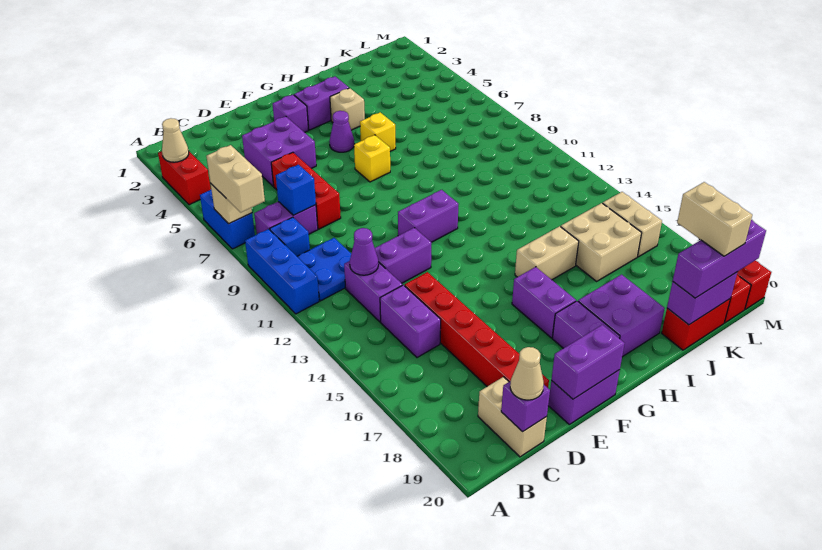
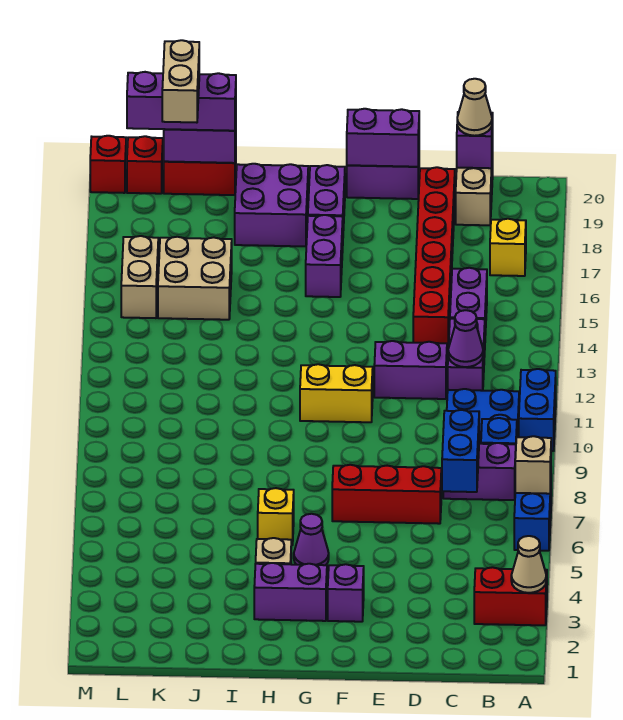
red brick A3:A4 level 1 -> red brick A3:B3 level 1
tan brick A7:A8 level 3 -> none
blue brick A9:A11 level 1 -> blue brick A10:A11 level 1
blue brick C8 level 2 -> blue brick C7:C8 level 2
purple brick D4:E5 level 1 -> none
red brick D6:D8 level 1 -> red brick D7:F7 level 1
purple brick F11:G11 level 1 -> yellow brick F11:G11 level 1
yellow brick G7 level 1 -> yellow brick B17 level 1
tan brick H15:I15 level 1 -> none

